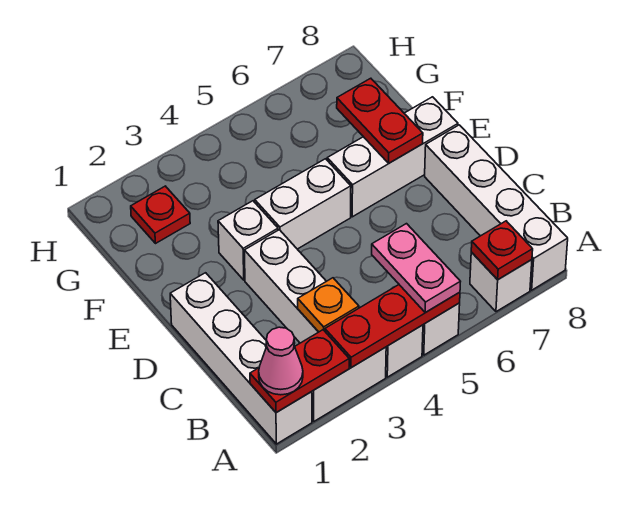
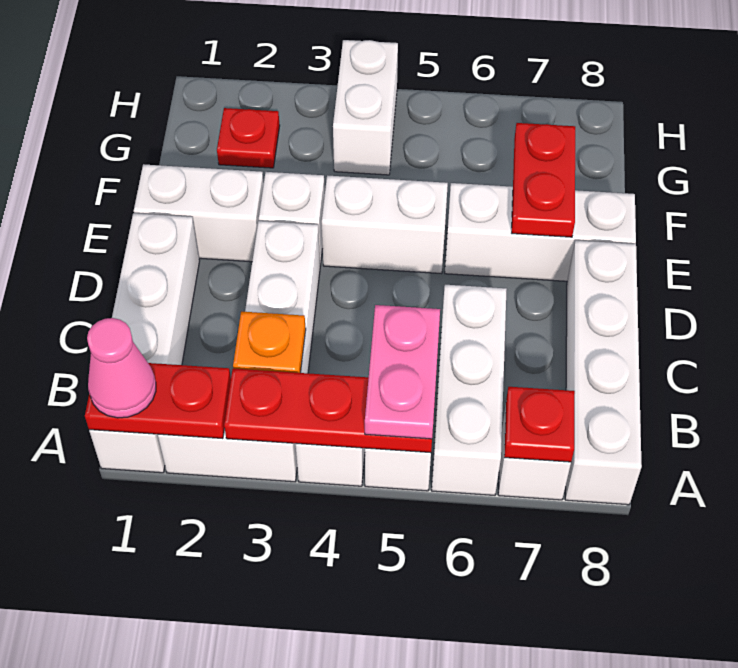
none -> white brick A6:C6 level 1
none -> white brick E1:E2 level 1
none -> white brick G4:H4 level 1

